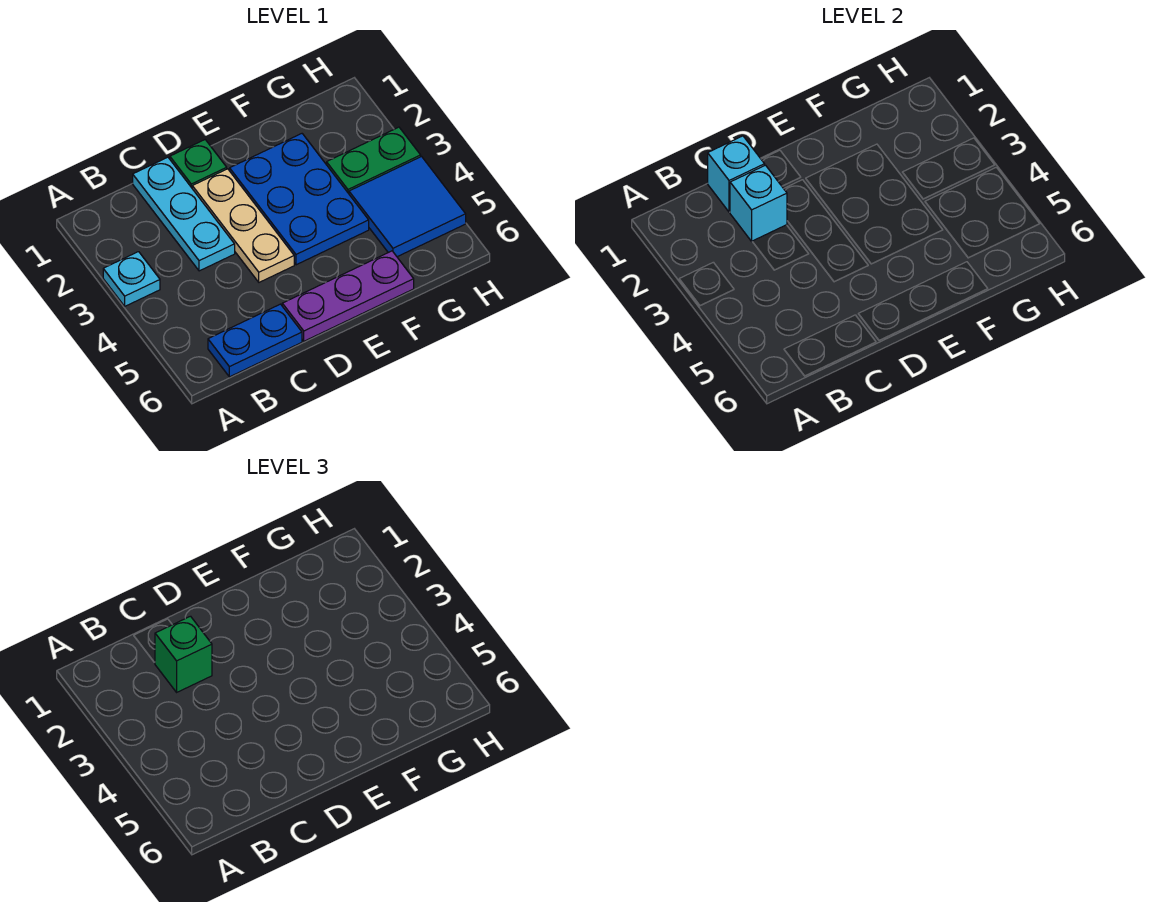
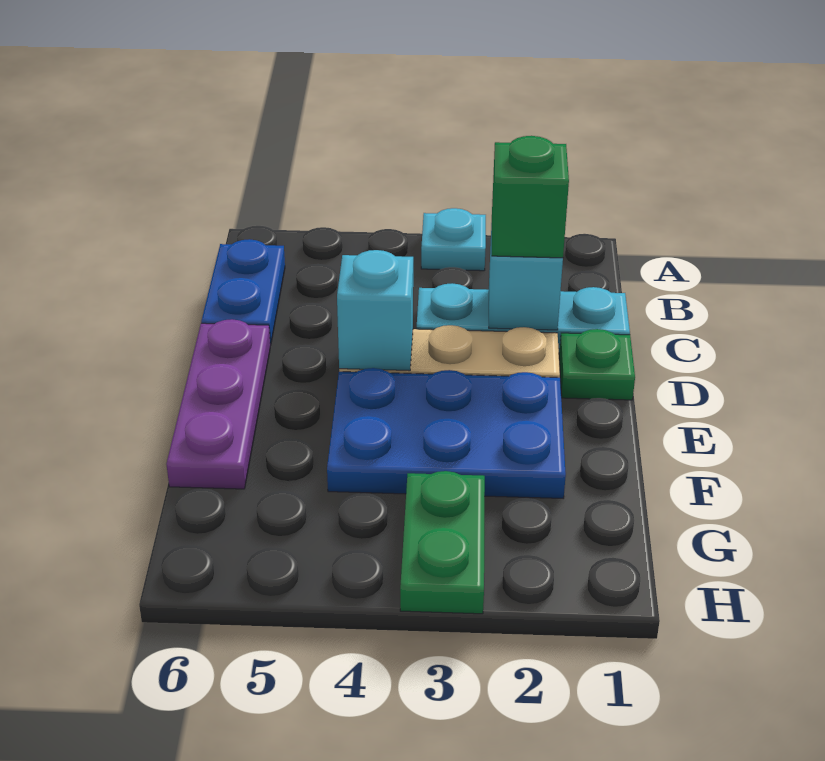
cyan brick C1 level 2 -> cyan brick D4 level 2
blue tile G4:H5 level 1 -> none

